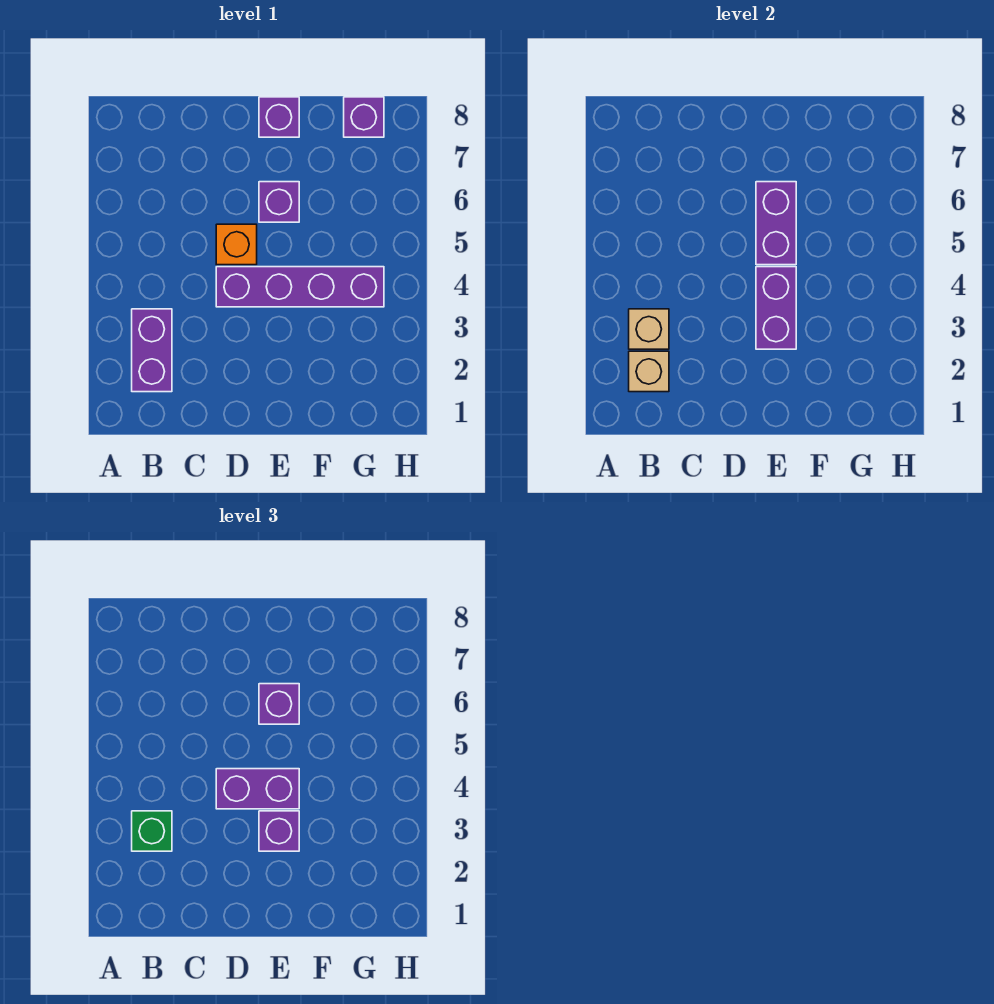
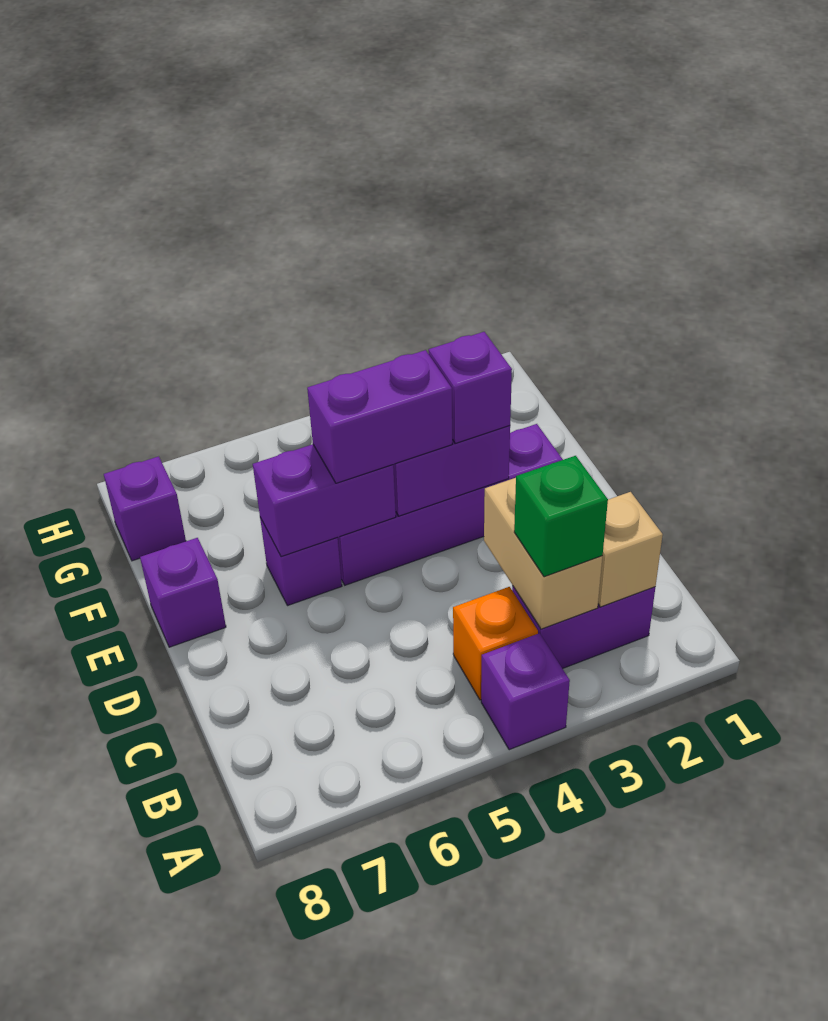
tan brick B3 level 2 -> tan brick B3:C3 level 2
purple brick D4:G4 level 1 -> purple brick E2:E5 level 1
purple brick D4:E4 level 3 -> purple brick E4:E5 level 3
orange brick D5 level 1 -> orange brick B4 level 1
purple brick E6 level 3 -> purple brick A4 level 1

